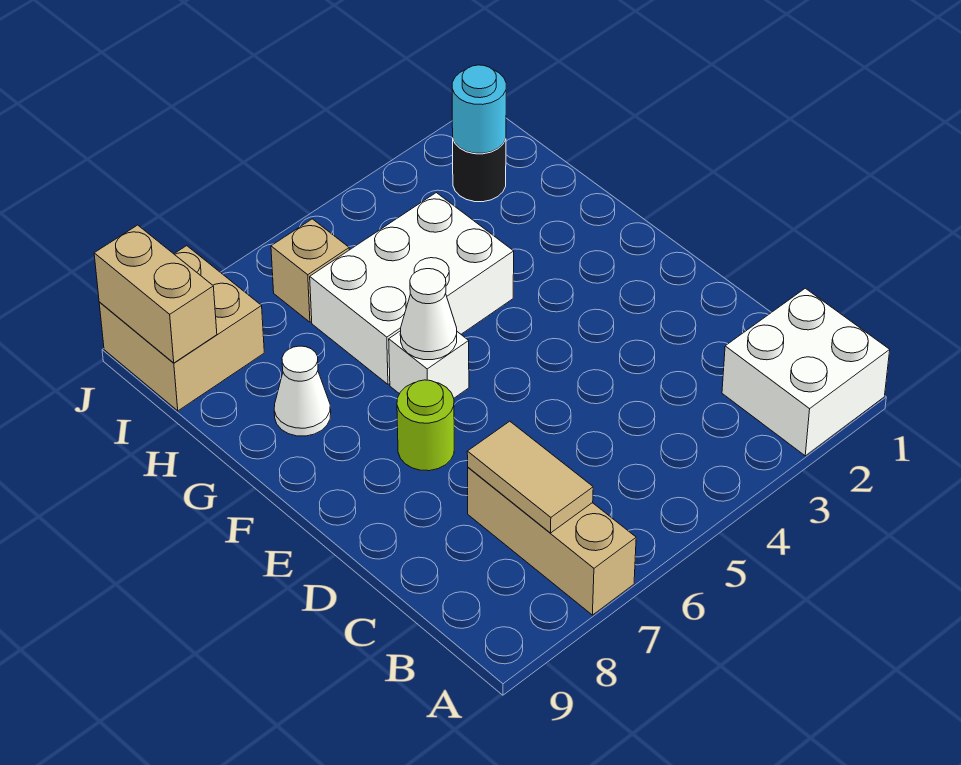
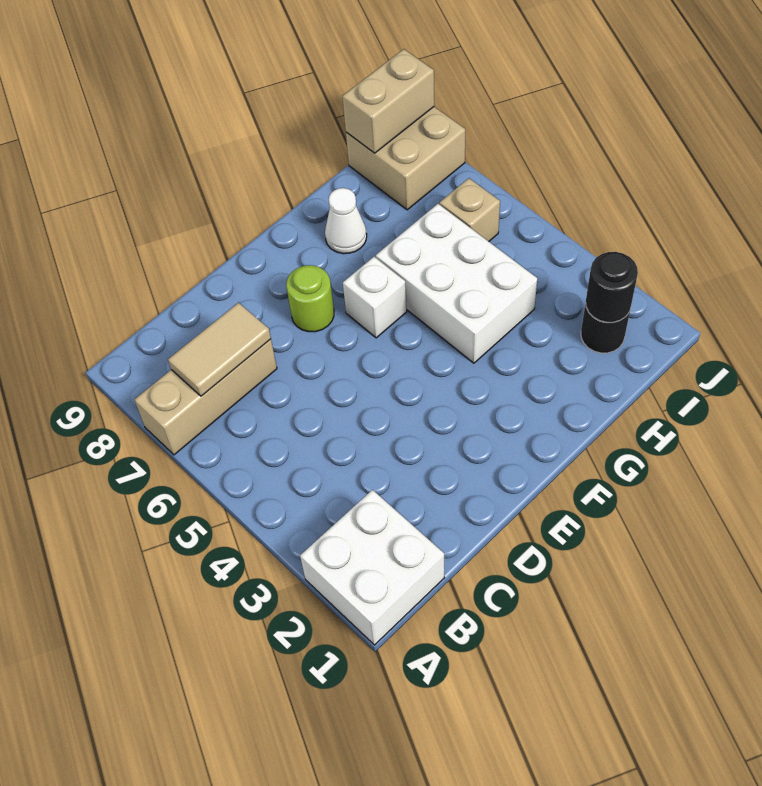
white cone F6 level 2 -> none
cyan round brick I2 level 2 -> black round brick I2 level 2

